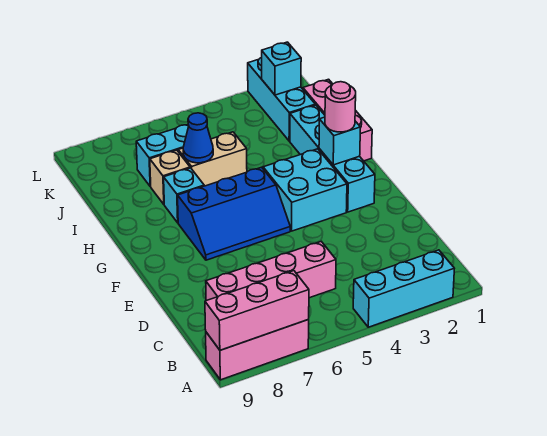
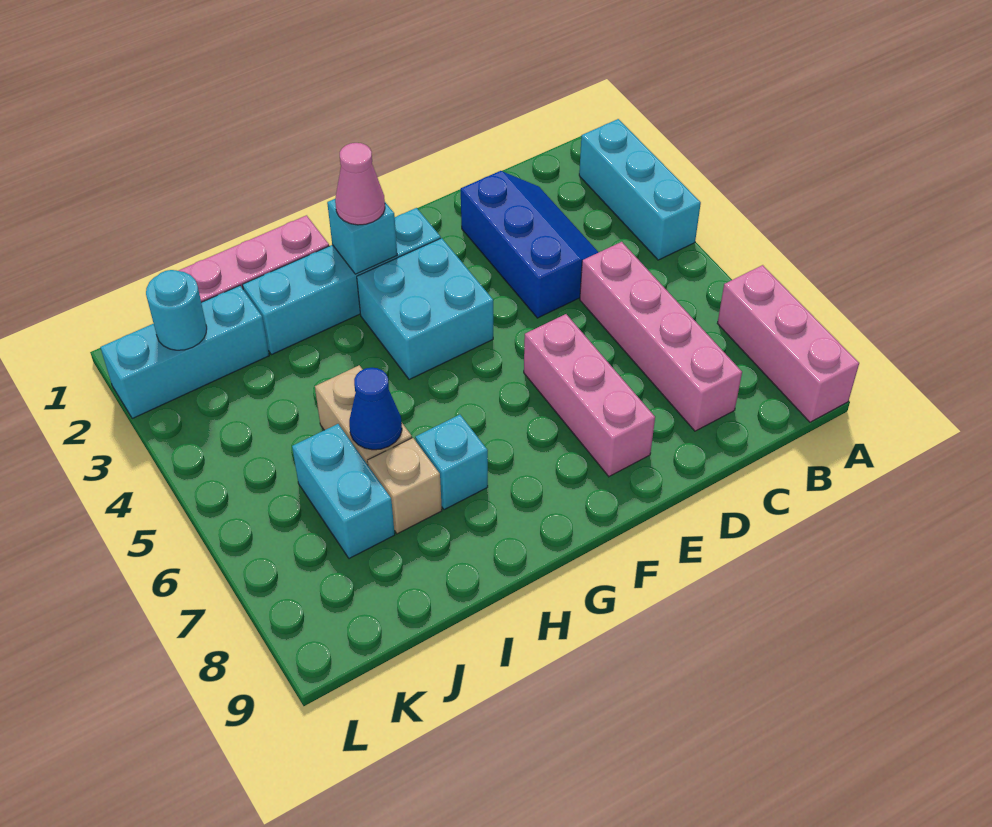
pink brick A7:A9 level 2 -> pink brick E6:E8 level 1
blue slope F5:G7 level 1 top G -> blue slope C2:D4 level 1 top D
pink round brick G2 level 3 -> pink cone G2 level 3
cyan brick K2 level 2 -> cyan round brick K2 level 2

